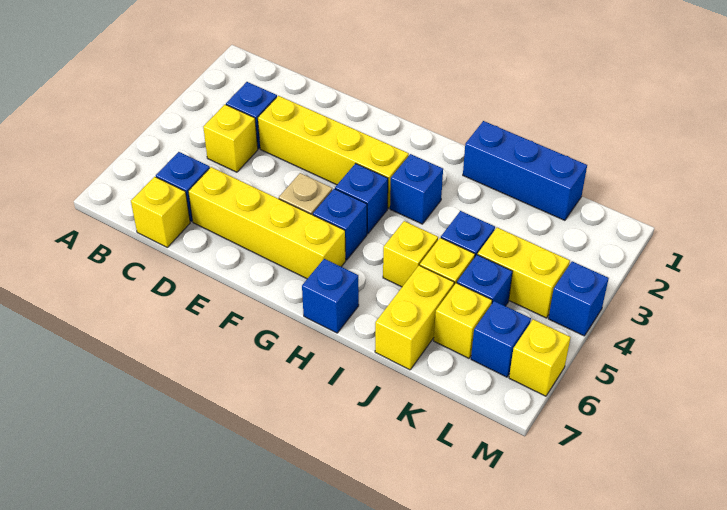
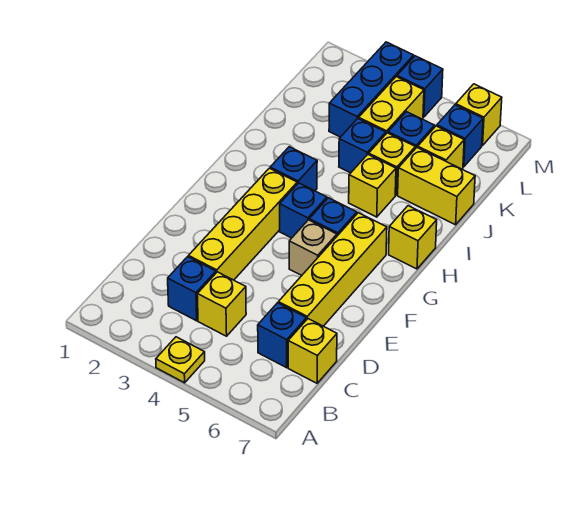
none -> yellow plate A4 level 1
blue brick H7 level 1 -> yellow brick H7 level 1
blue brick I1:K1 level 1 -> blue brick K3:M3 level 1

